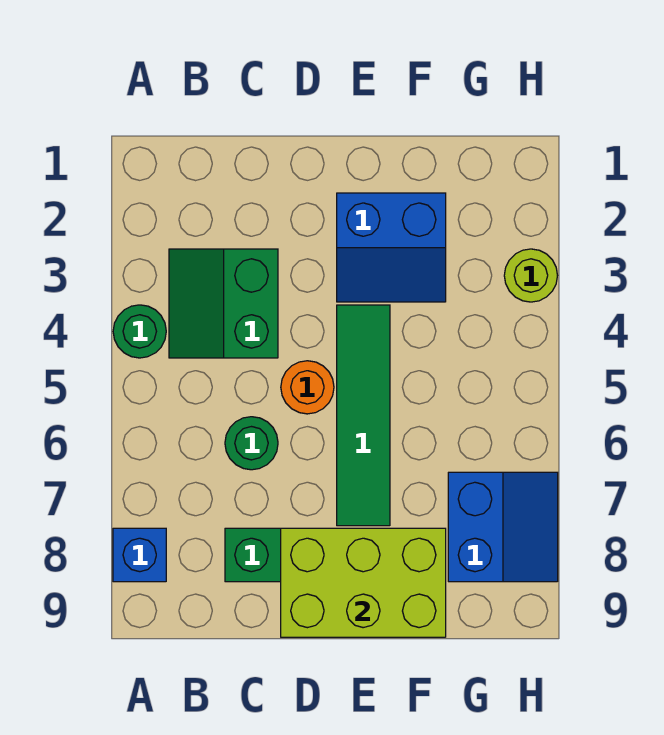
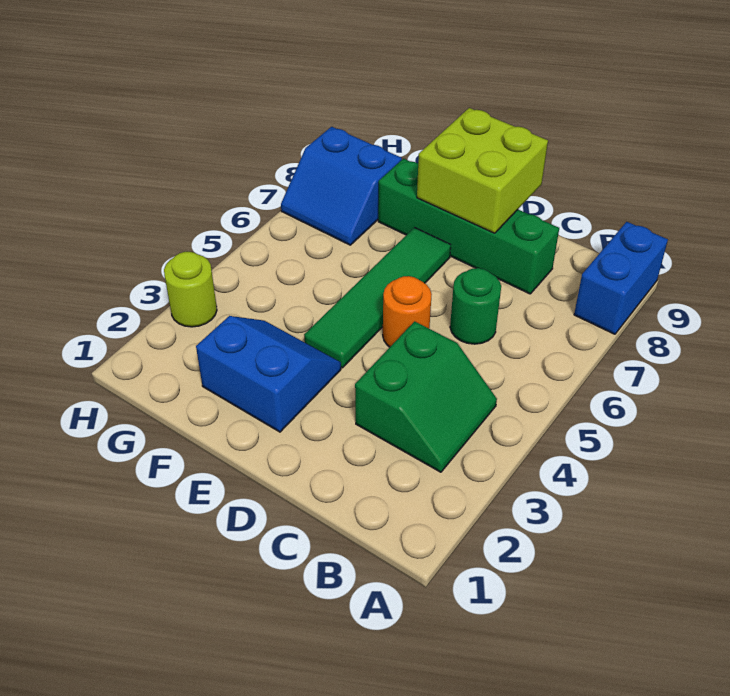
green round brick A4 level 1 -> none
blue brick A8 level 1 -> blue brick A8:A9 level 1
lime brick D8:F9 level 2 -> lime brick D8:E9 level 2
blue slope G7:H8 level 1 top G -> blue slope G7:H8 level 1 top 8

